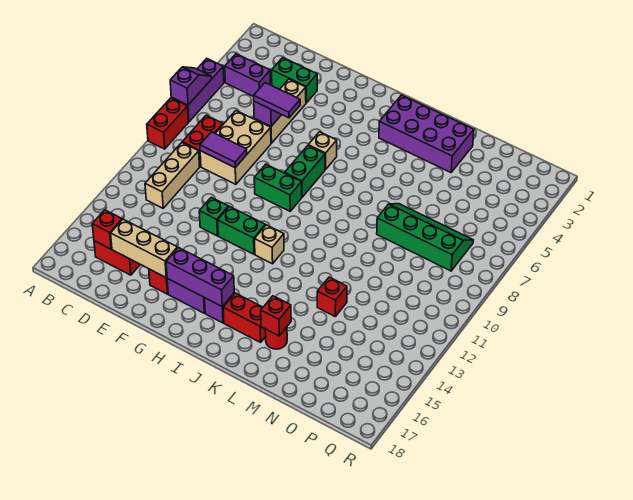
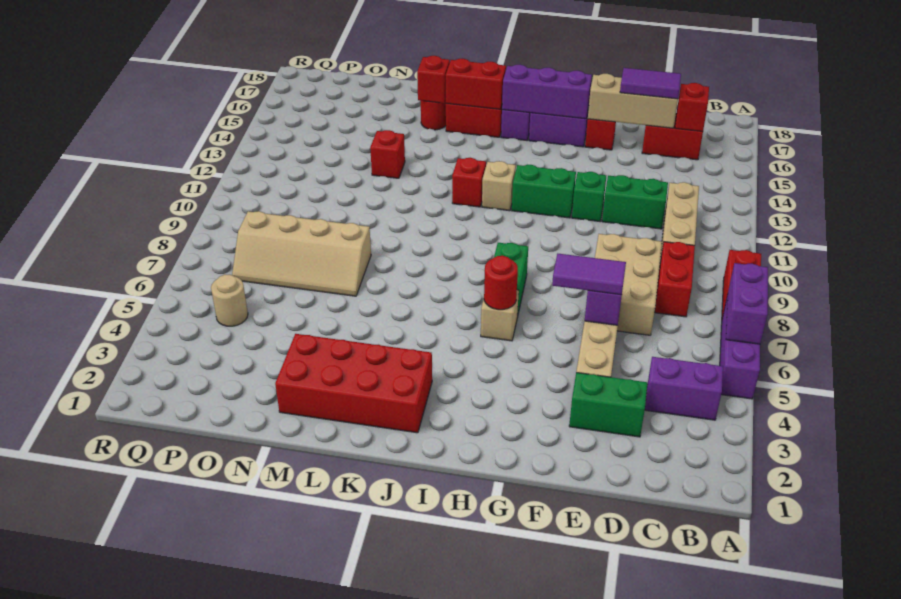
purple slope A6:A7 level 2 top 7 -> purple brick A6:A7 level 2
purple tile D9:E9 level 2 -> purple tile D16:E16 level 3
green brick G9:H9 level 1 -> green brick D12:E12 level 1
none -> red round brick H6 level 2
purple brick J2:M3 level 1 -> red brick J2:M3 level 1
none -> red brick J12 level 1
none -> red brick J16:K16 level 2
green slope M7:P8 level 1 top 8 -> tan slope M7:P8 level 1 top 8
none -> tan round brick P5 level 1

